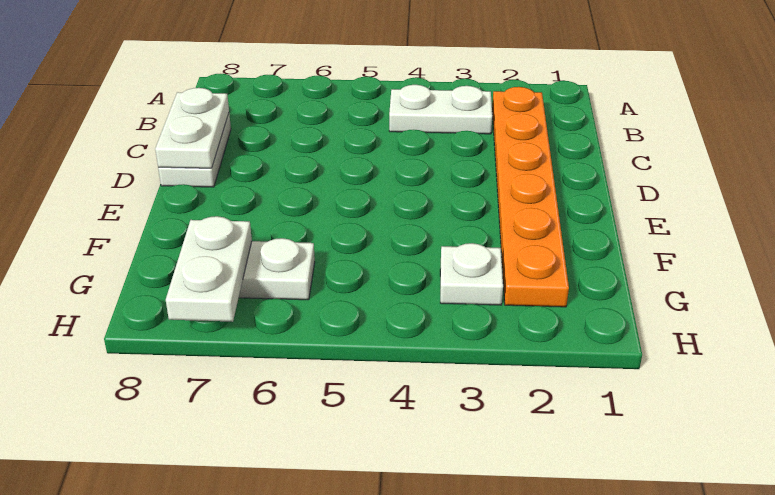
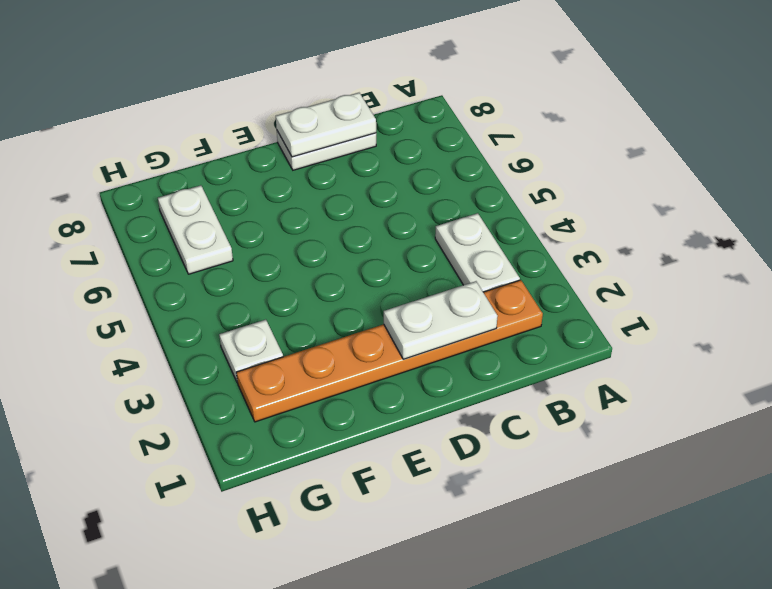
white plate G7:H7 level 2 -> white plate C2:D2 level 2

